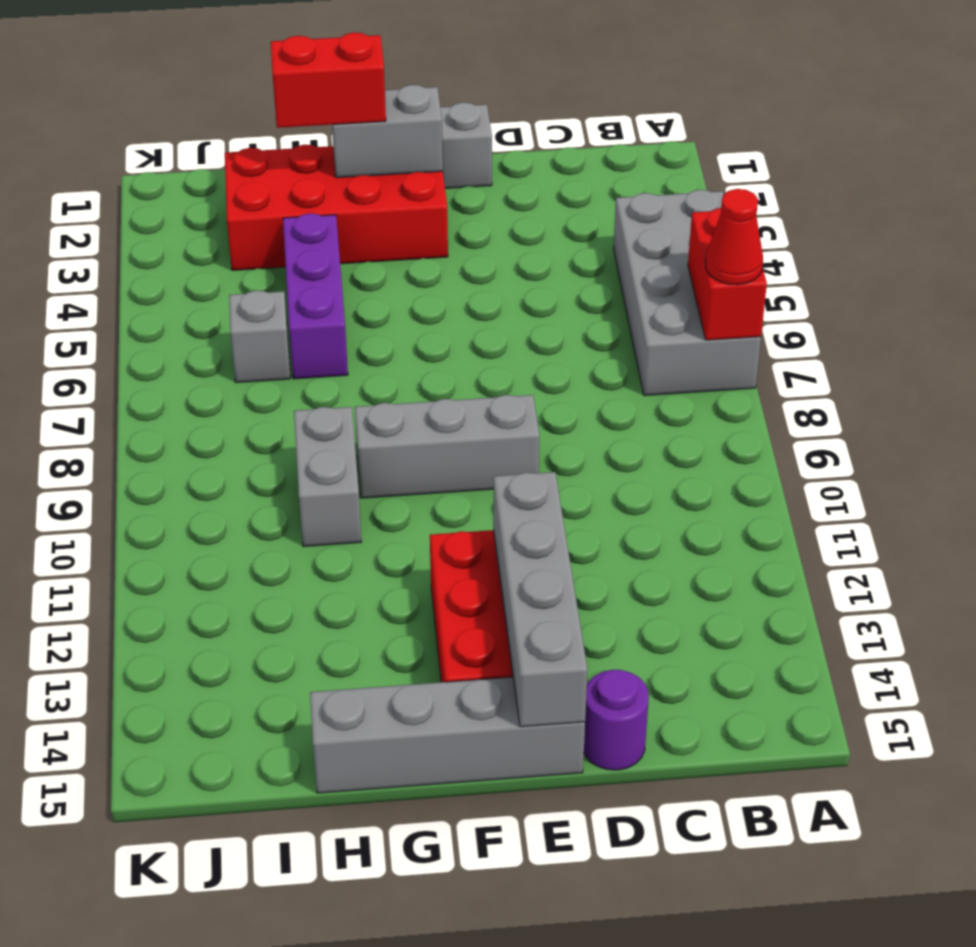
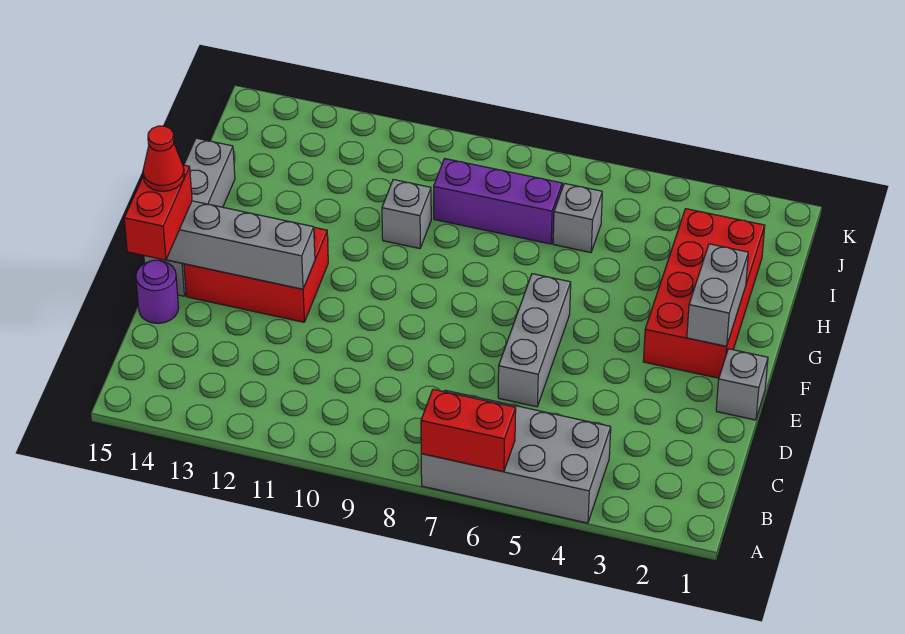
red cone A7 level 3 -> red cone E15 level 4
grey brick E9:G9 level 1 -> grey brick D6:F6 level 1
red brick G2:H2 level 3 -> red brick D15:E15 level 3
purple brick H4:H6 level 1 -> purple brick I7:I9 level 1
grey brick H9:H10 level 1 -> grey brick H10 level 1

